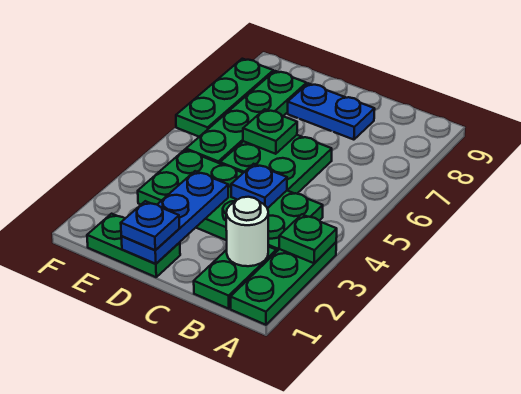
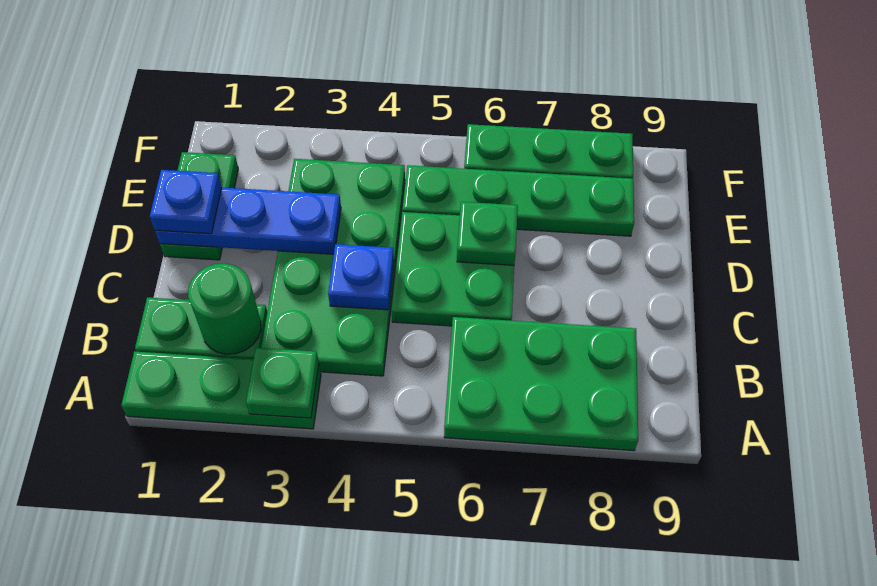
none -> green plate A6:B8 level 1
white round brick B2 level 2 -> green round brick B2 level 2
blue plate C8:D8 level 1 -> none

